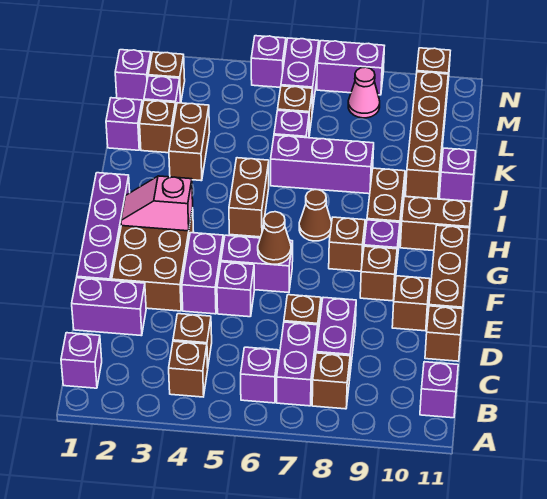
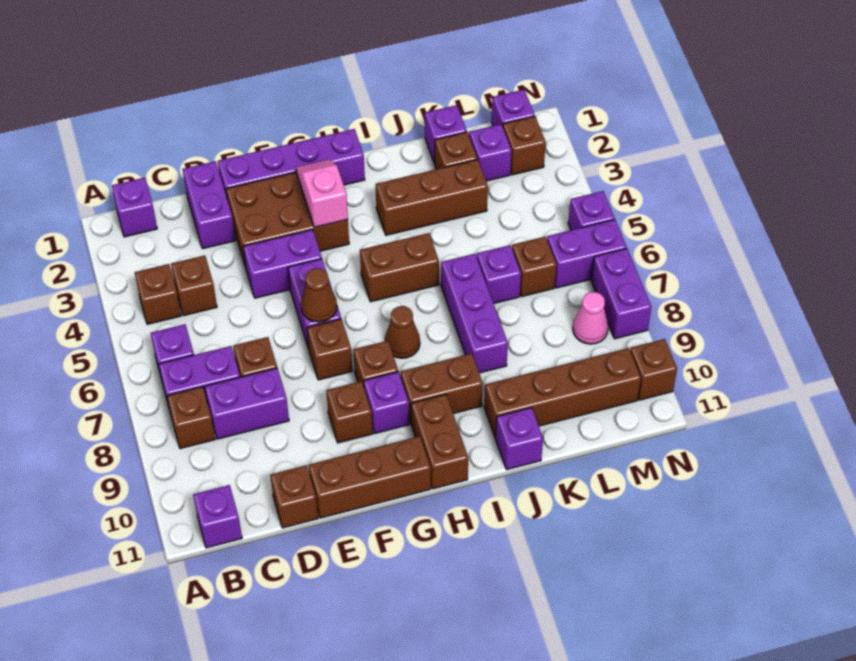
purple brick E5 level 1 -> none
brown brick E10 level 1 -> brown brick F7 level 1
brown brick J3:K3 level 1 -> brown brick I3:K3 level 1

